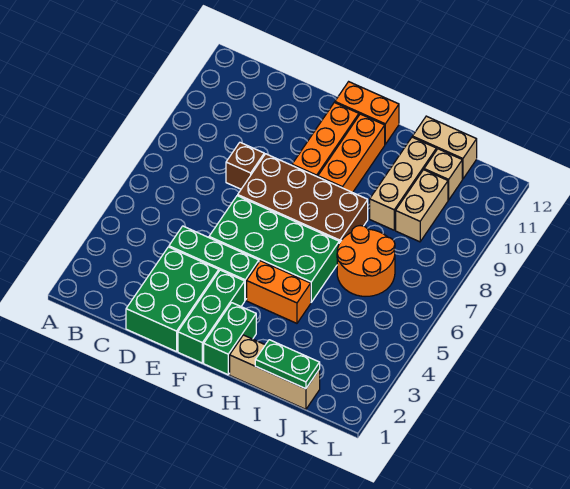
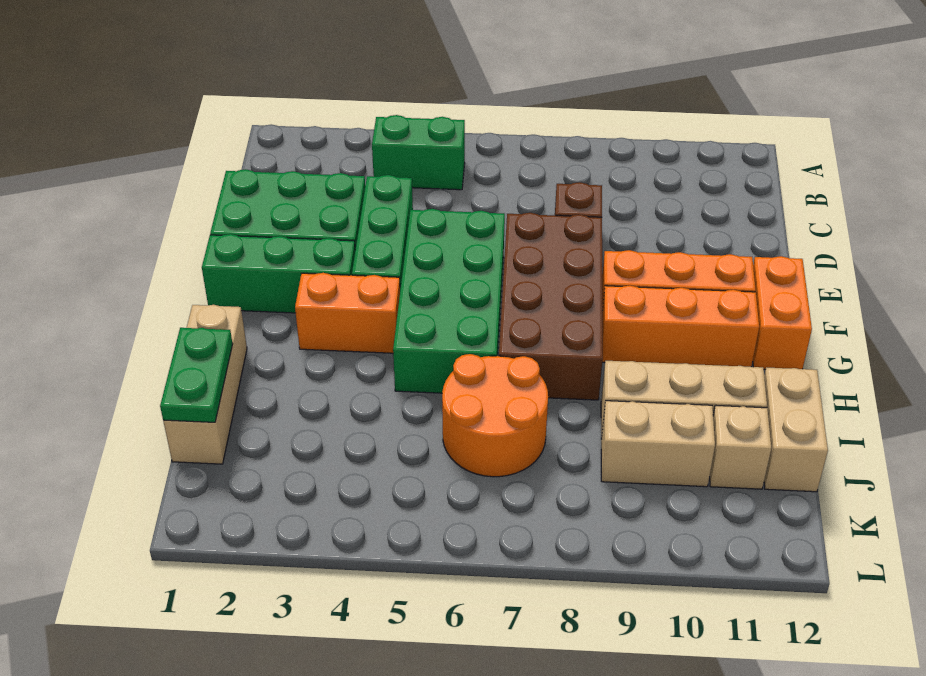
green brick G1:G2 level 1 -> green brick B4:B5 level 1
orange brick G4:H4 level 1 -> orange brick G3:G4 level 1

